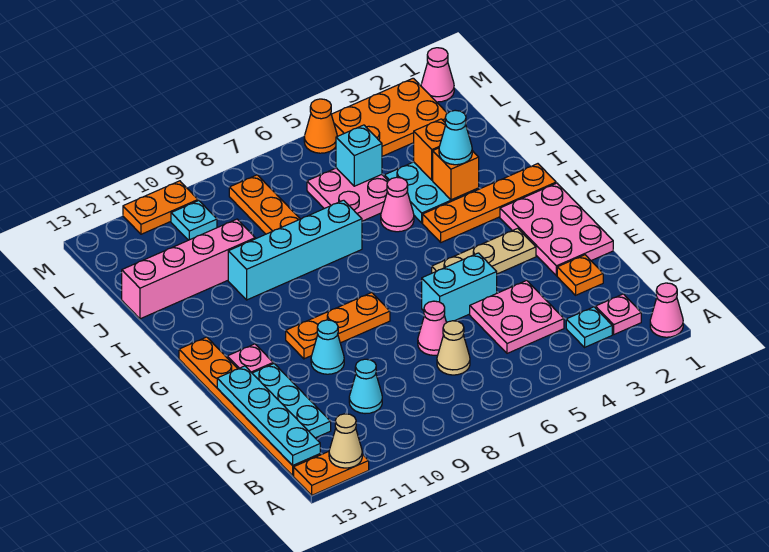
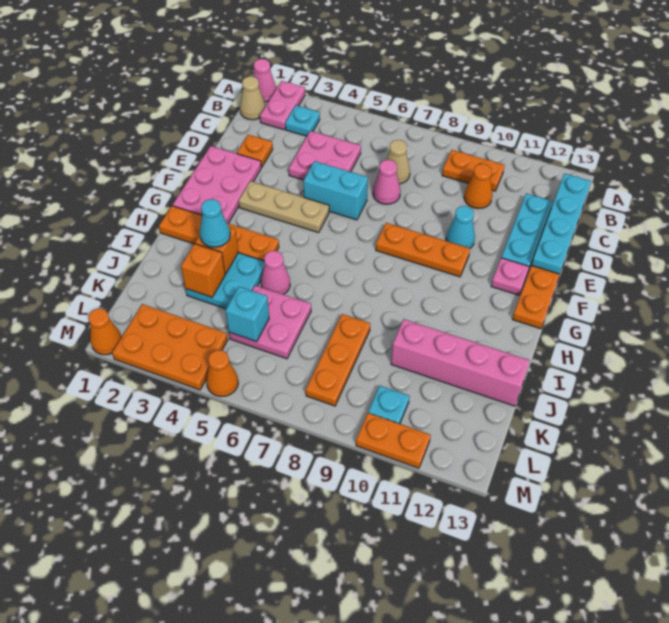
orange plate A12:A13 level 1 -> orange plate B9:B10 level 1
tan cone A12 level 2 -> tan cone B1 level 1
pink plate B2 level 1 -> pink plate A2:B2 level 1
cyan cone C10 level 1 -> orange cone C10 level 1
cyan brick I7:I10 level 1 -> none
pink cone M1 level 1 -> orange cone M1 level 1

